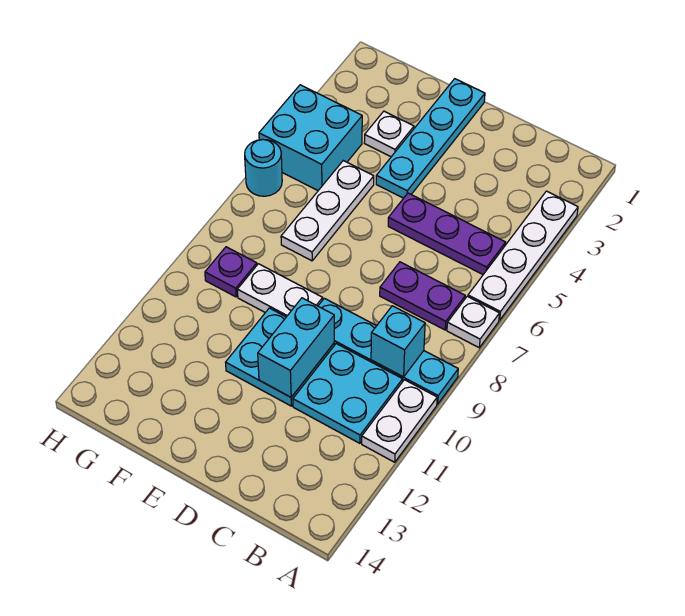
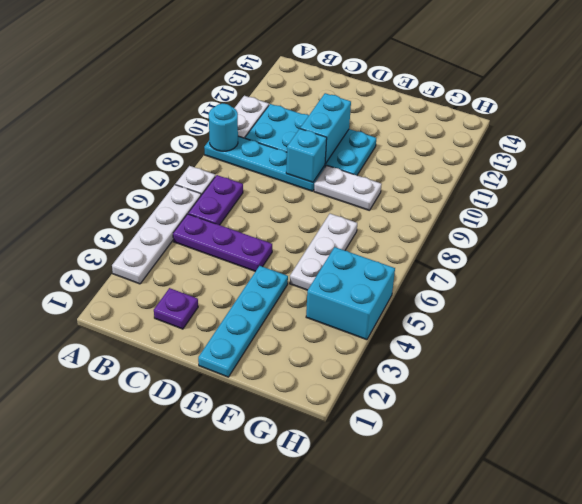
purple plate B7:C7 level 1 -> purple plate B6:B7 level 1
cyan brick B9 level 2 -> cyan brick D9 level 2
white plate F3 level 1 -> none
purple plate G9 level 1 -> purple plate C2 level 1
cyan round brick H6 level 1 -> cyan round brick A9 level 2

